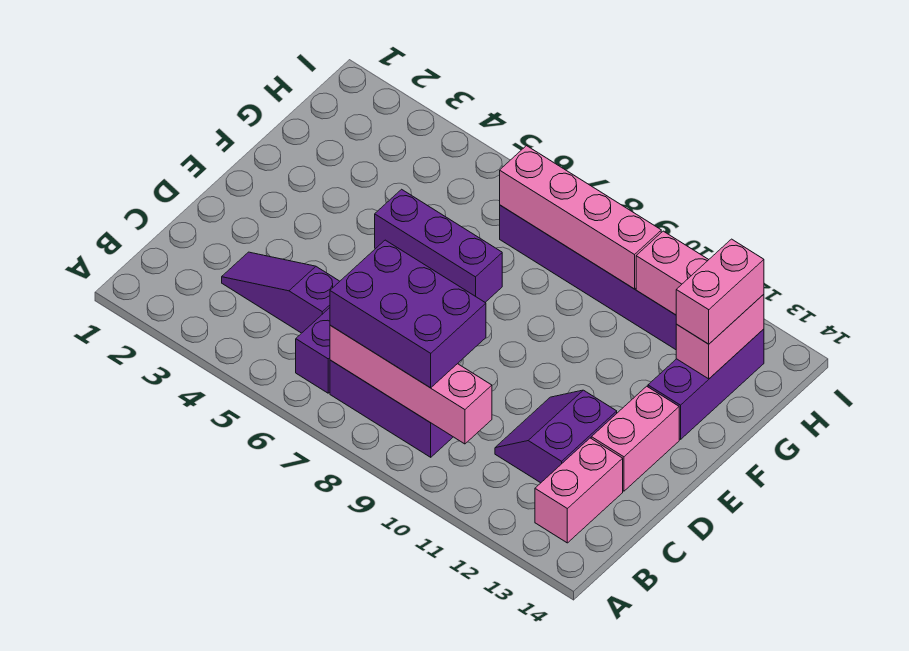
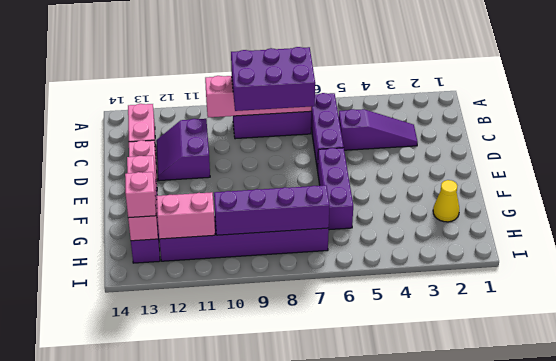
purple slope C11:D12 level 1 top 12 -> purple slope C11:D12 level 1 top 11
purple brick F5:F7 level 1 -> purple brick E6:G6 level 1
none -> yellow cone G2 level 1
pink brick G13:H13 level 2 -> pink brick F13:H13 level 2
pink brick G13:H13 level 3 -> pink brick H13 level 3
pink brick H7:H10 level 2 -> purple brick H7:H10 level 2

